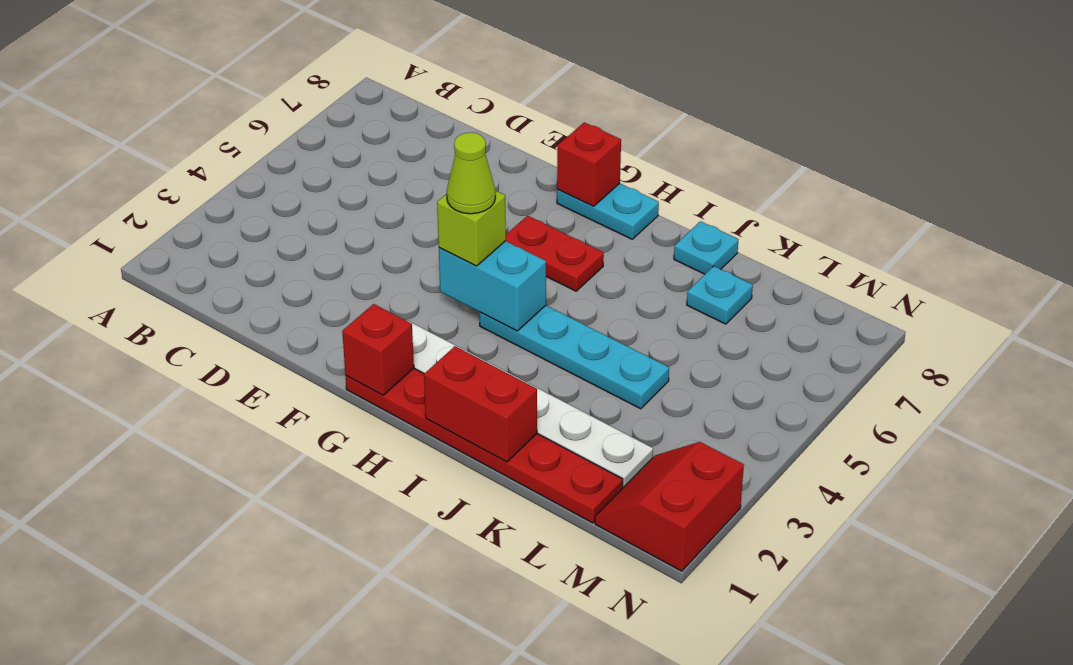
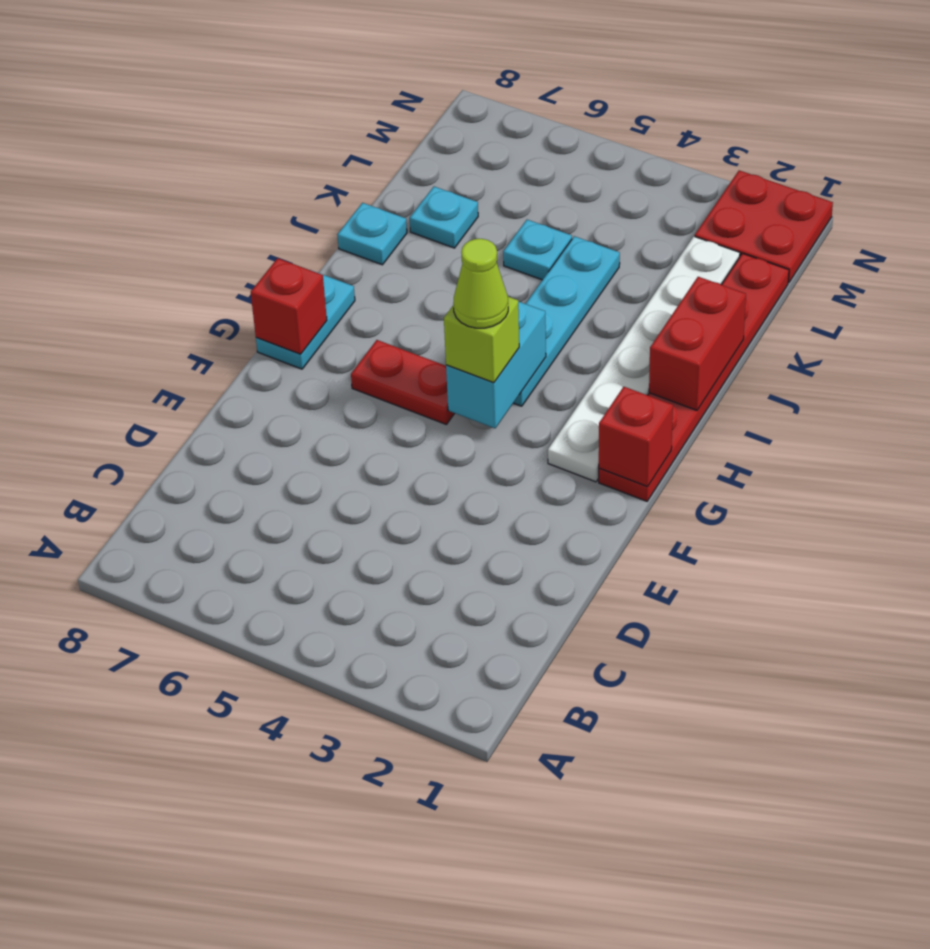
red plate G6:H6 level 1 -> red plate G5:G6 level 1
none -> cyan plate K5 level 1
red slope M1:N2 level 1 top N -> red plate M1:N2 level 1

